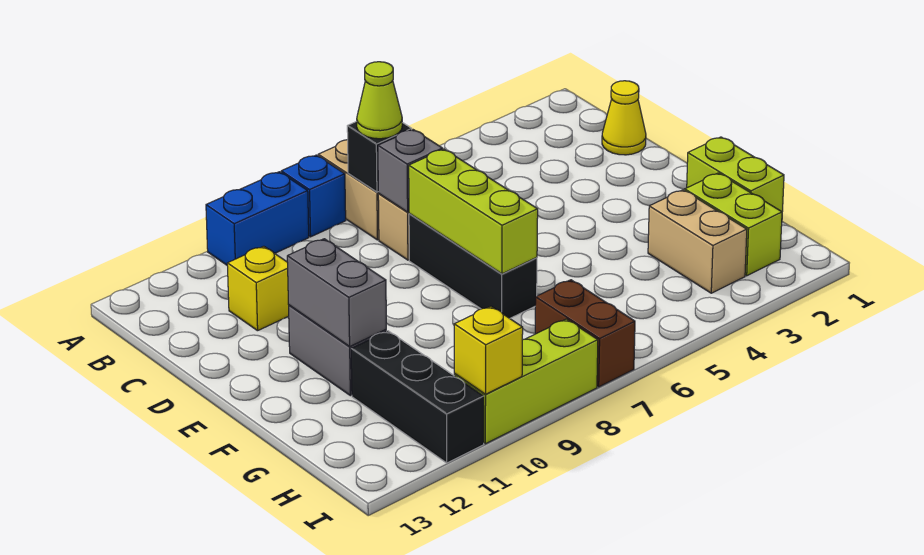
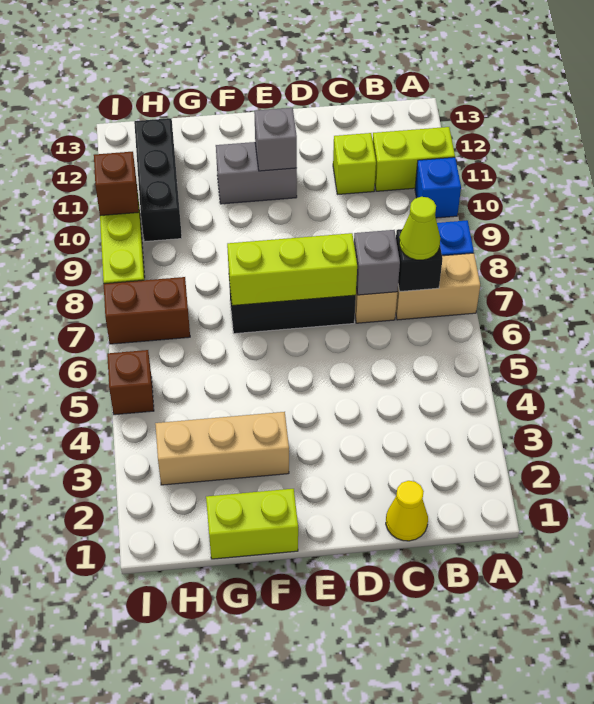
blue brick A9:A10 level 1 -> blue brick A10 level 1
yellow brick C11 level 1 -> lime brick C11 level 1
grey brick E11:F11 level 2 -> grey brick E11 level 2
lime brick G2:H2 level 1 -> lime brick A11:B11 level 1
tan brick G3:H3 level 1 -> tan brick F3:H3 level 1
black brick G11:I11 level 1 -> black brick H10:H12 level 1
none -> brown brick I5 level 1
yellow brick I10 level 2 -> brown brick I10 level 2

